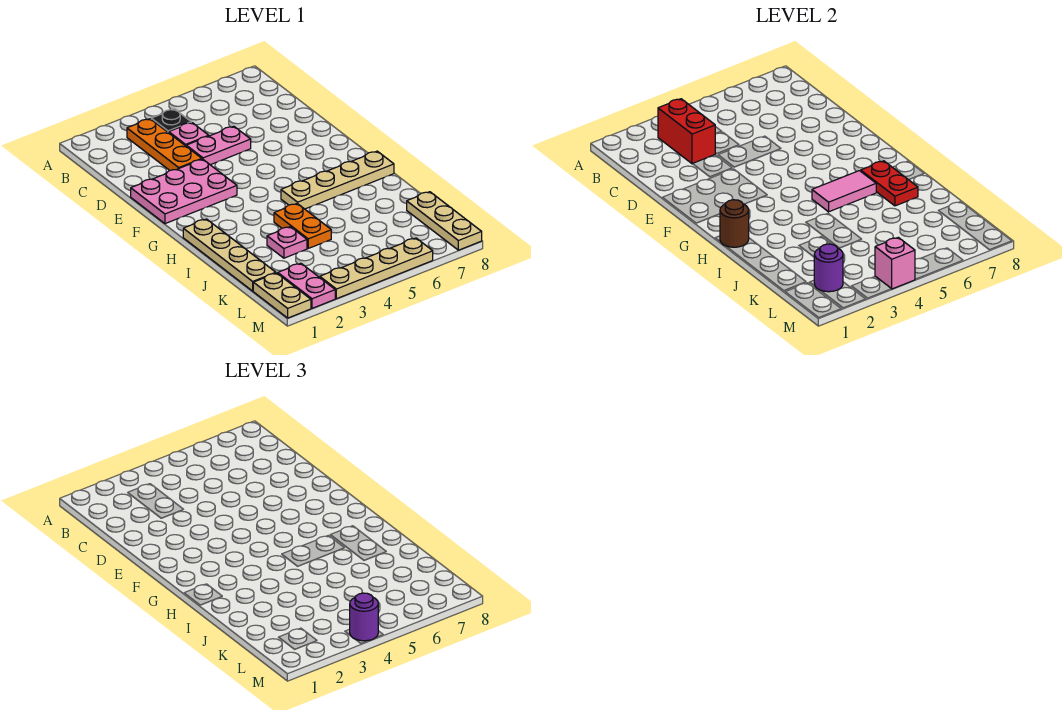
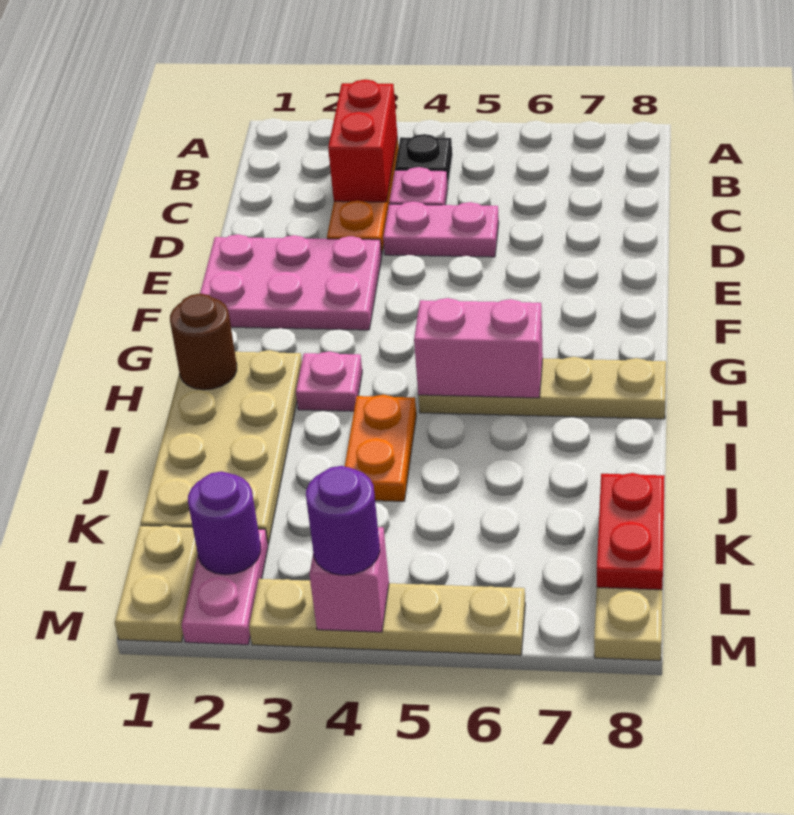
tan plate H1:K1 level 1 -> tan plate H1:K2 level 1
pink tile H5:H6 level 2 -> pink brick H5:H6 level 2
red plate H7:I7 level 2 -> red plate K8:L8 level 2
pink plate J3 level 1 -> pink plate H3 level 1

